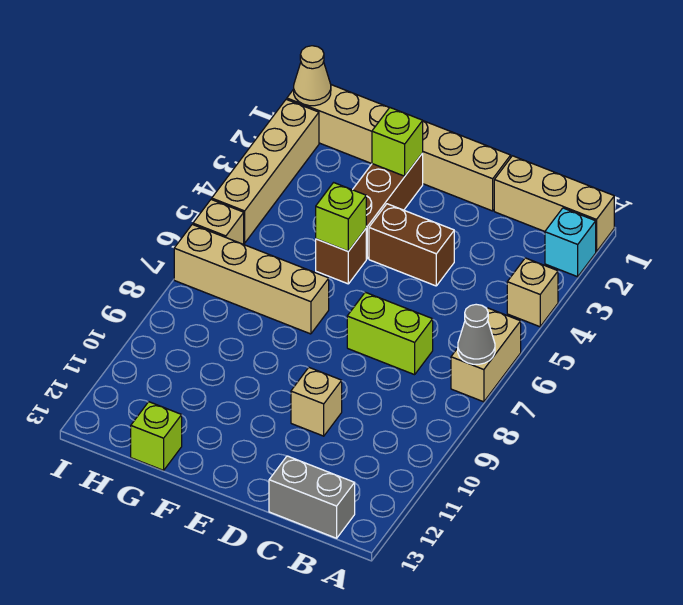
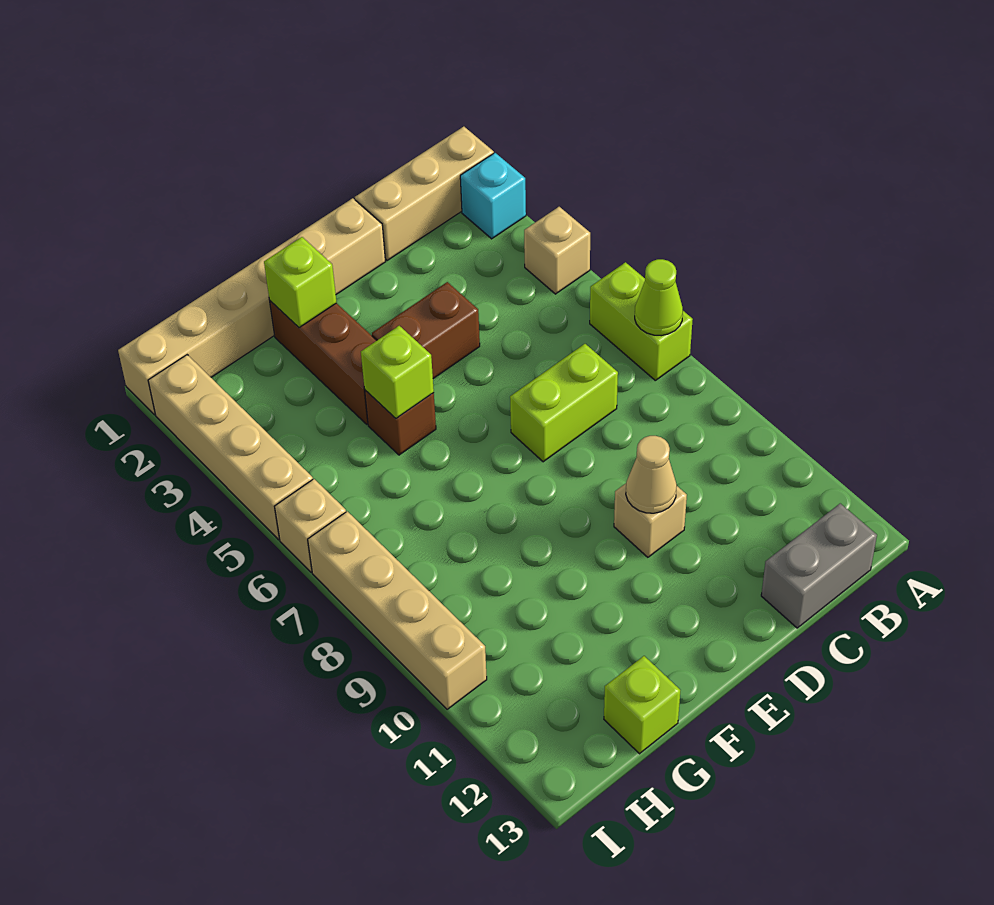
tan brick A6:A7 level 1 -> lime brick A6:A7 level 1
grey cone A7 level 2 -> lime cone A7 level 2
tan brick F7:I7 level 1 -> tan brick I7:I10 level 1
tan cone I1 level 2 -> tan cone D10 level 2

